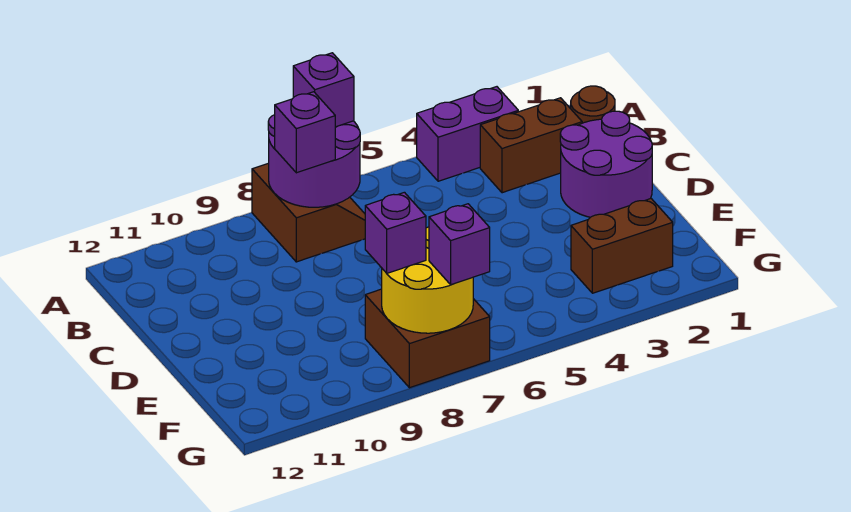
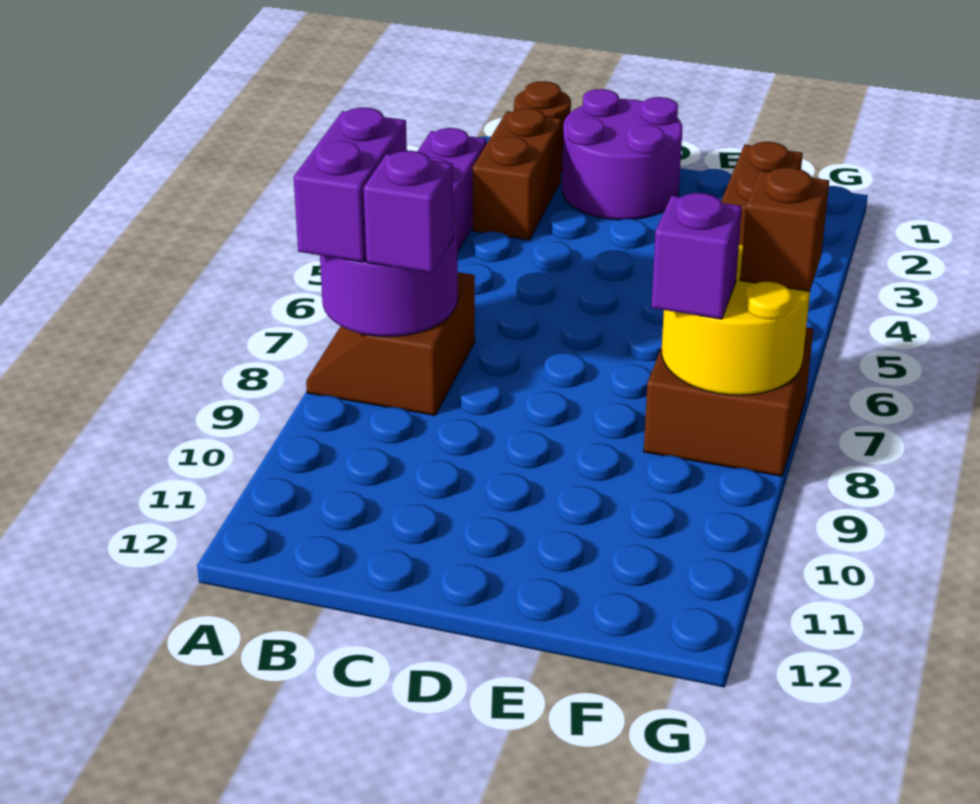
brown slope A7:B8 level 1 top 8 -> brown slope A7:B8 level 1 top B
purple brick A7 level 3 -> purple brick A7:A8 level 3
purple brick G7 level 3 -> brown brick G7 level 3

